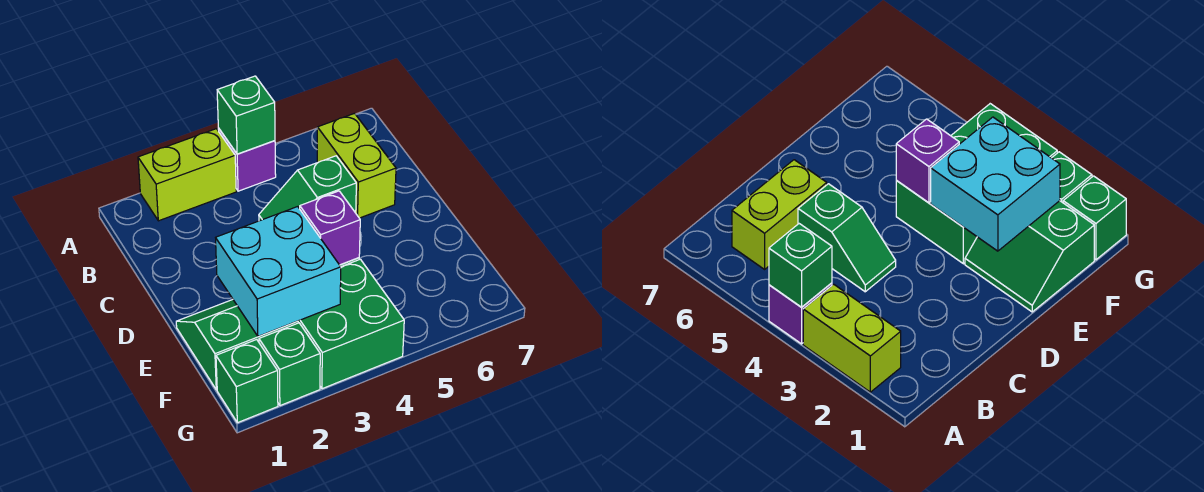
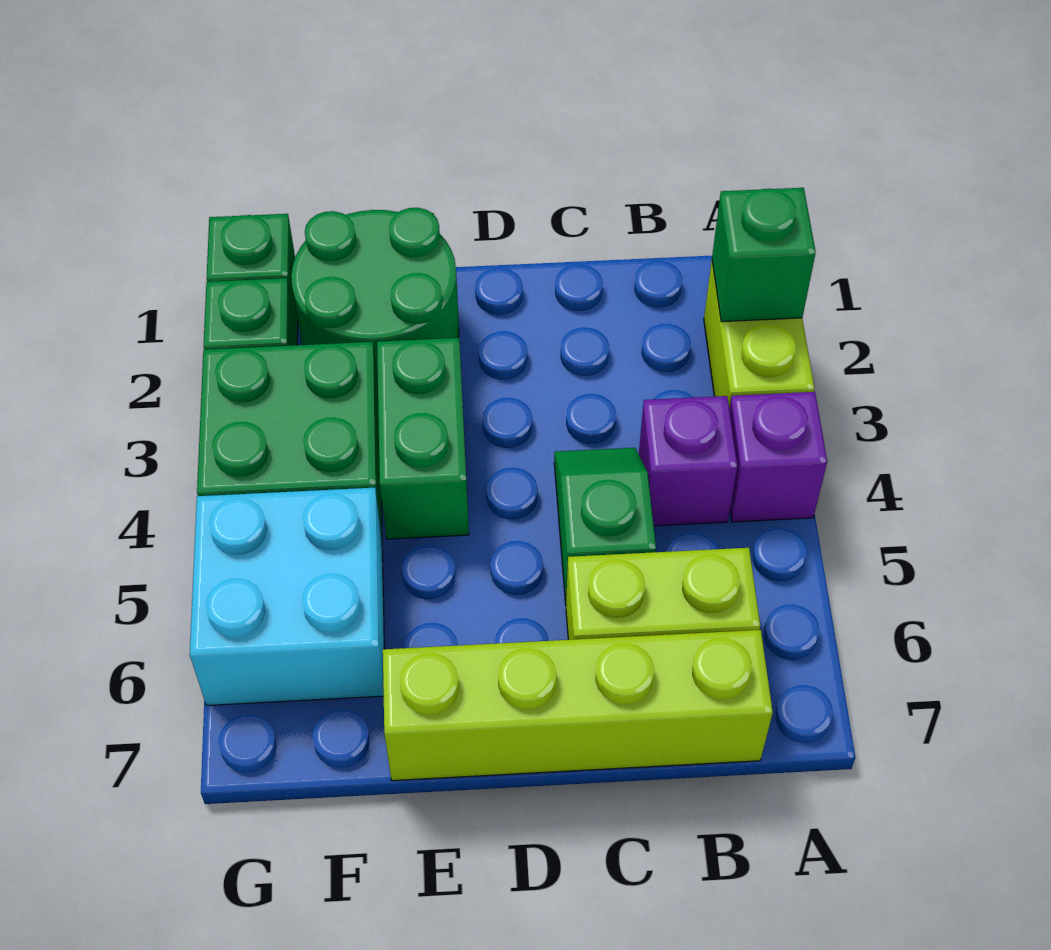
green brick A4 level 2 -> green brick A2 level 2
none -> lime brick B7:E7 level 1
green slope E1:F2 level 1 top F -> green round brick E1:F2 level 1
cyan brick E2:F3 level 2 -> cyan brick F5:G6 level 1
purple brick E4 level 2 -> purple brick B4 level 1

